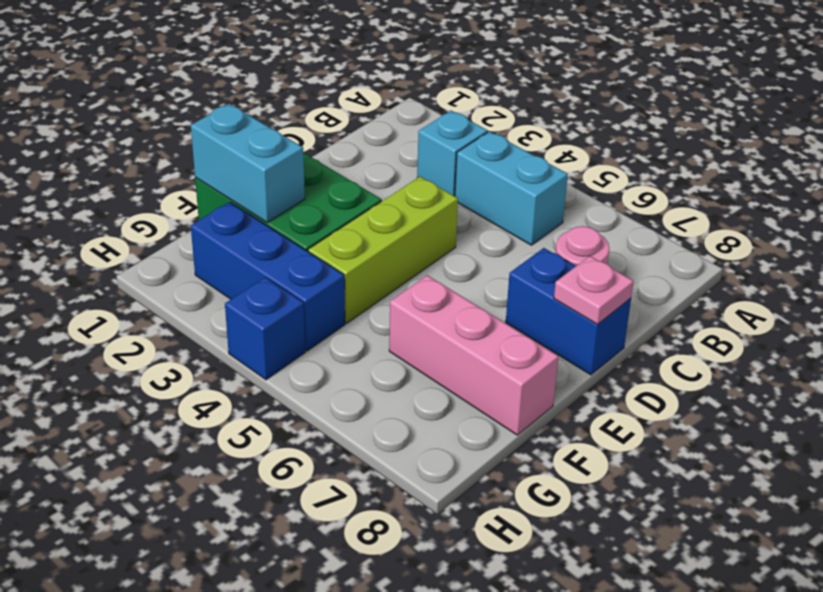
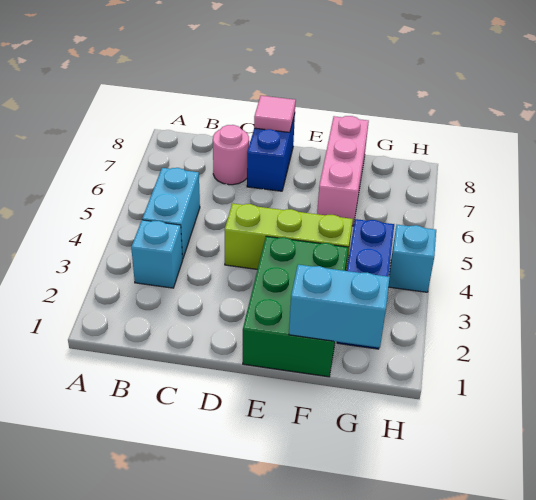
pink plate D8 level 2 -> pink tile D8 level 2
cyan brick F1:F2 level 2 -> cyan brick F1:G1 level 2
blue brick H4 level 1 -> cyan brick H4 level 1

